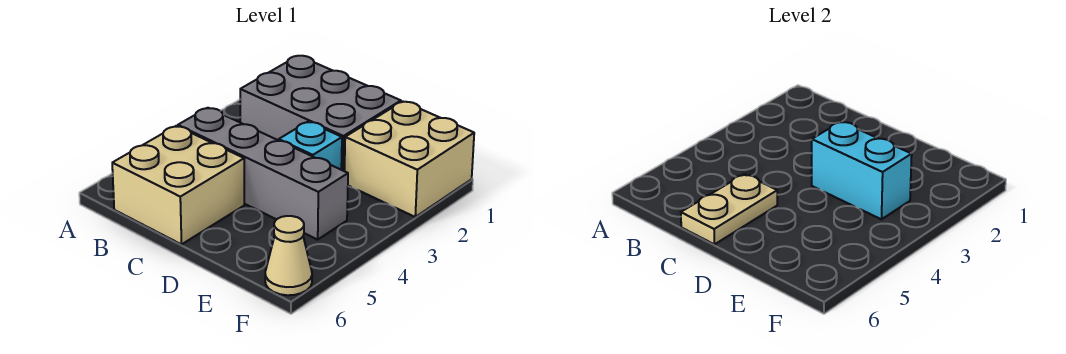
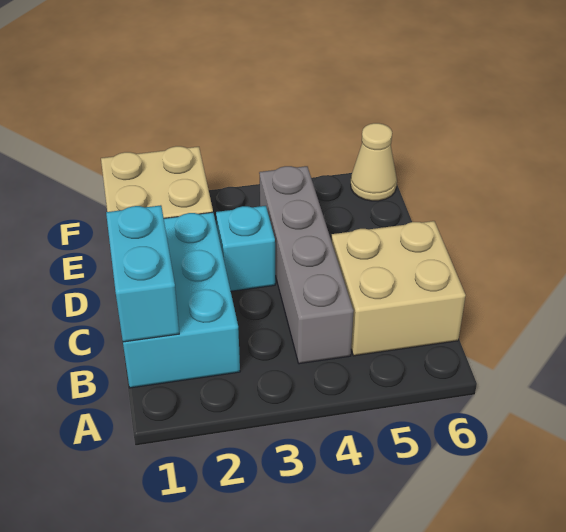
grey brick B1:D2 level 1 -> cyan brick B1:D2 level 1
tan plate C5:C6 level 2 -> none
cyan brick D3:E3 level 2 -> cyan brick B1:C1 level 2

